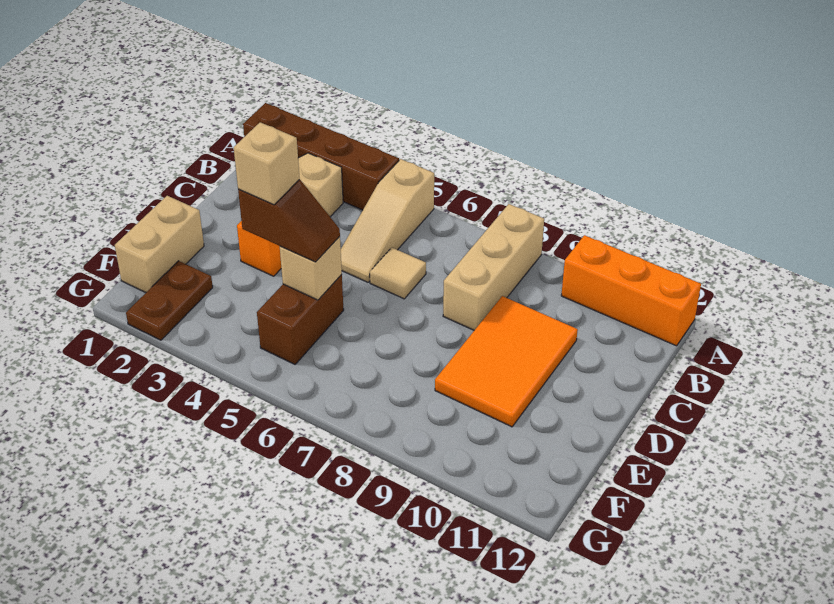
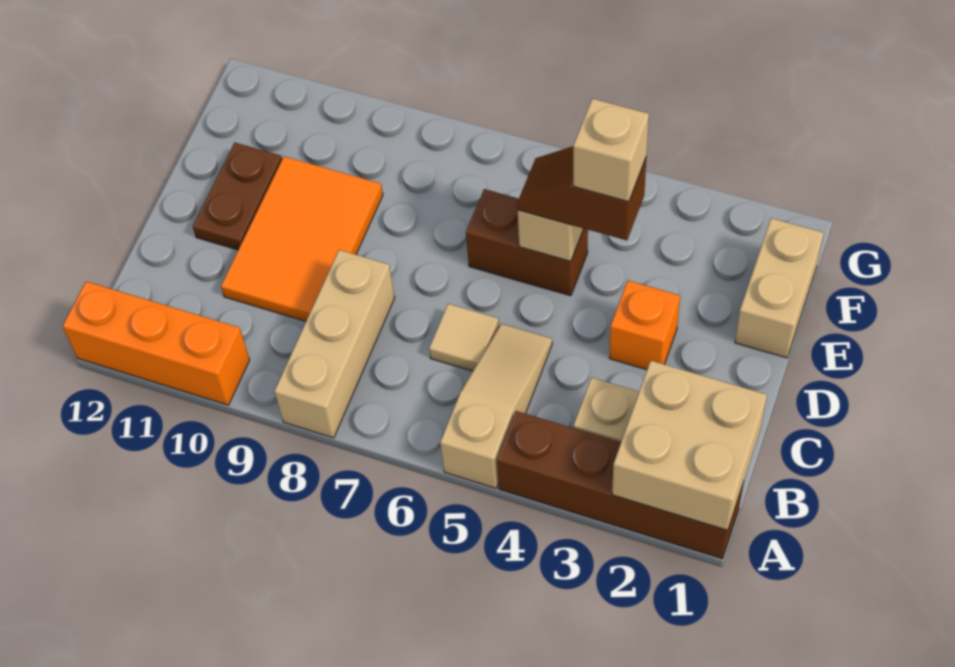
none -> tan brick A1:B2 level 2
brown brick E5:F5 level 1 -> brown brick E5:E6 level 1
brown plate F2:G2 level 1 -> brown plate D11:E11 level 1

